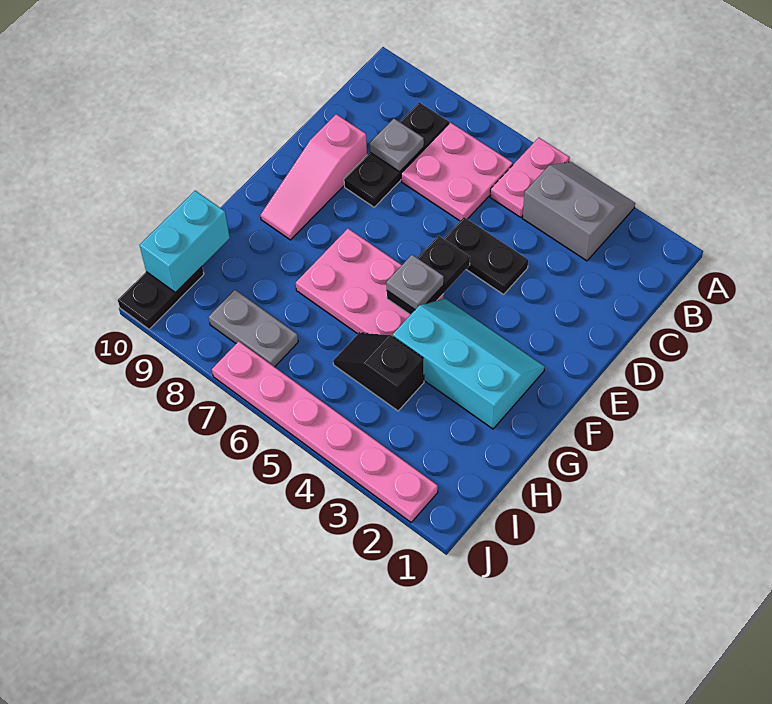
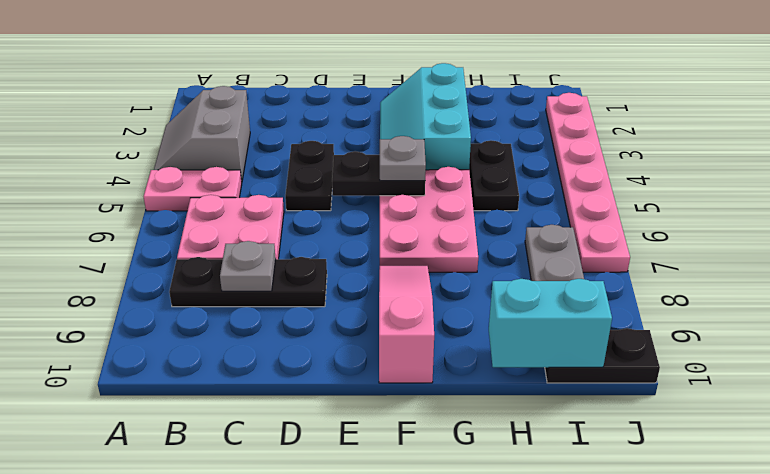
pink slope D9:F9 level 1 top D -> pink slope F8:F10 level 1 top 10
black slope H4:H5 level 1 top 4 -> black plate H4:H5 level 1

